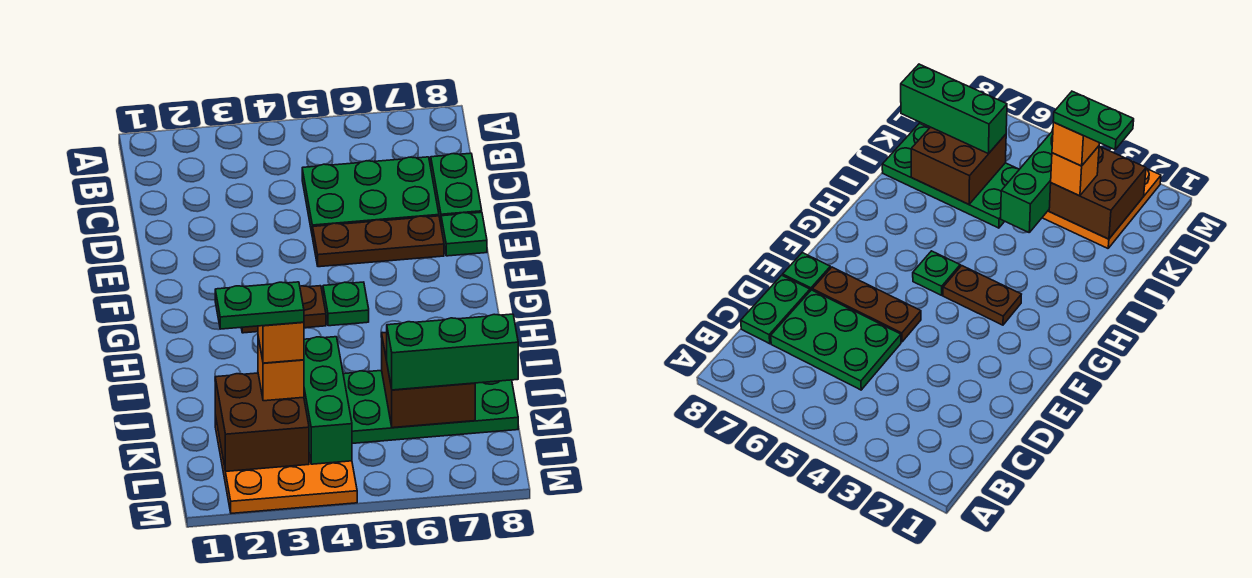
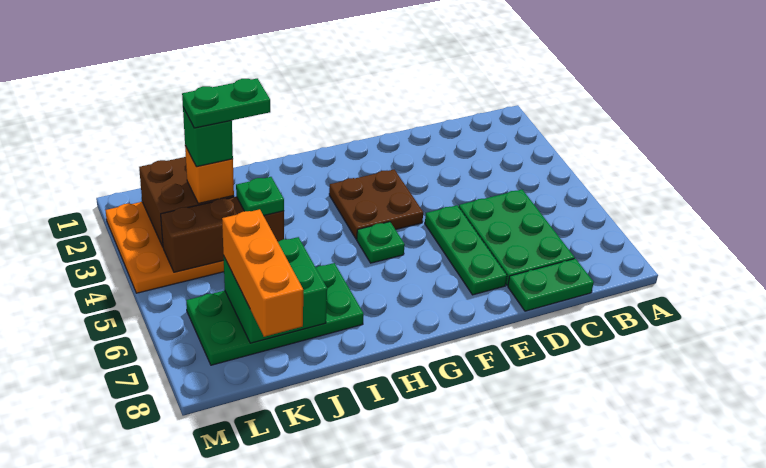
brown plate E5:E7 level 1 -> green plate E5:E7 level 1
green plate E8 level 1 -> green plate J4 level 3
brown plate G3:G4 level 1 -> brown plate F3:G4 level 1
green brick J4:L4 level 2 -> brown brick J4:L4 level 2
green plate J5:K8 level 1 -> green plate I6:L7 level 1
brown brick J6:K7 level 2 -> green brick J6:K7 level 2
green plate K2:K3 level 5 -> green plate J3:K3 level 5
orange brick K3 level 4 -> green brick K3 level 4
green brick K6:K8 level 3 -> orange brick K6:K8 level 3

